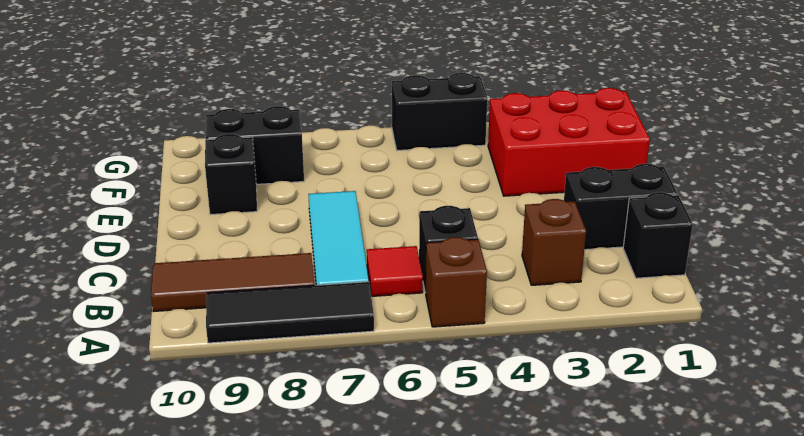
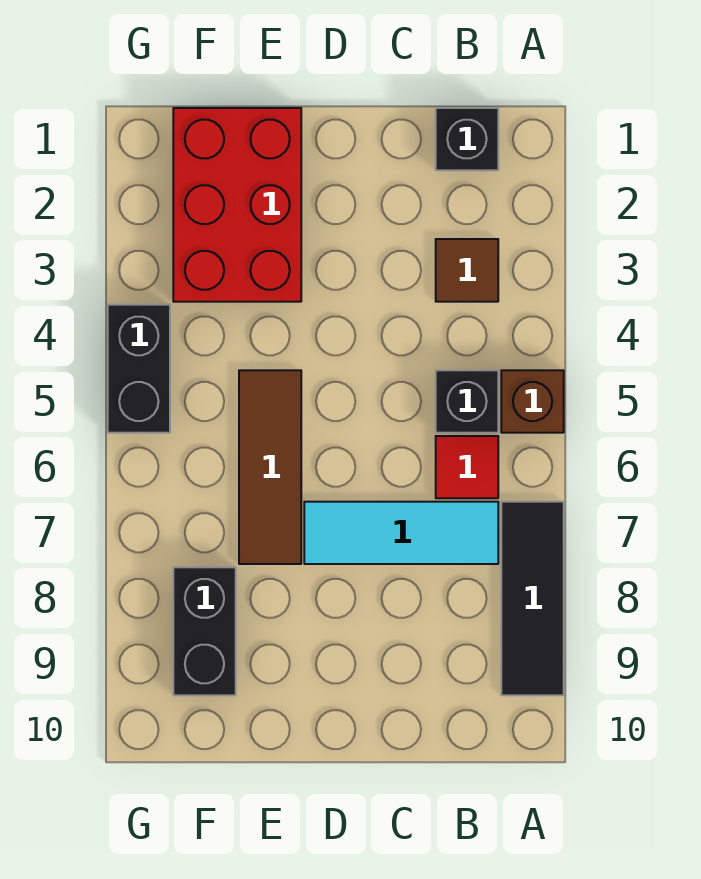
brown brick B3 level 1 -> brown tile B3 level 1
brown tile B8:B10 level 1 -> brown tile E5:E7 level 1
black brick C1:C2 level 1 -> none
black brick E9 level 1 -> none

